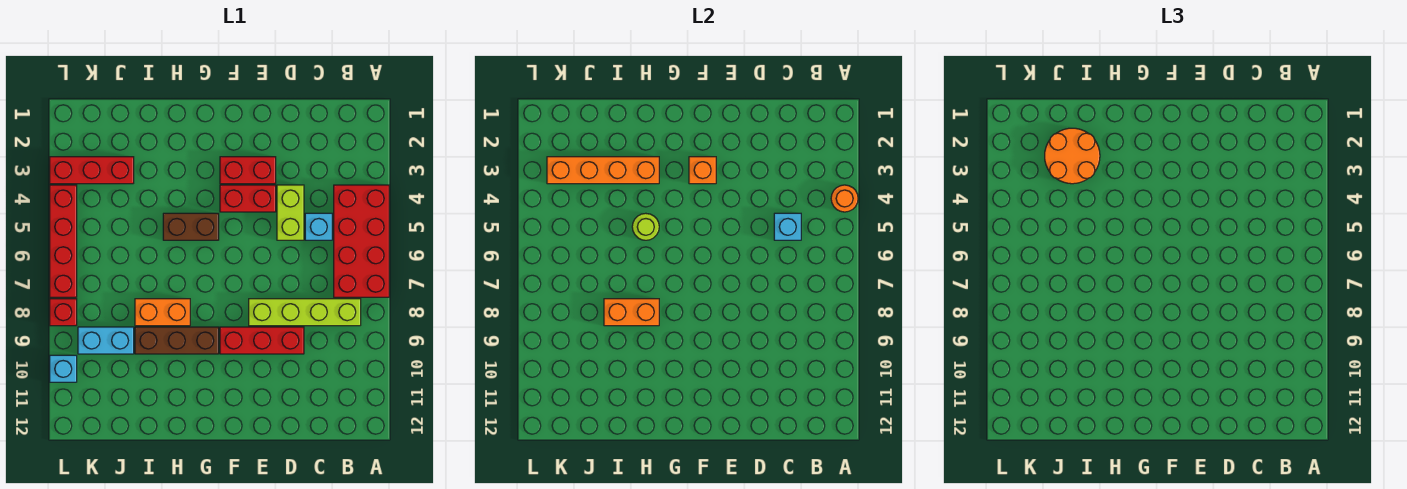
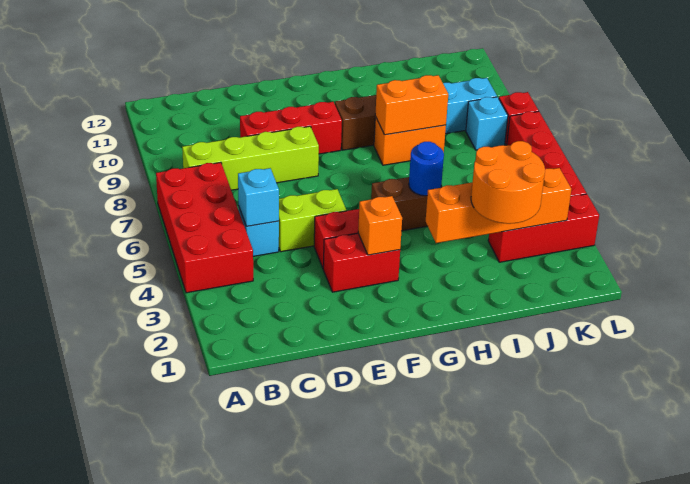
orange round brick A4 level 2 -> none
lime brick D4:D5 level 1 -> lime brick D5:E5 level 1
lime round brick H5 level 2 -> blue round brick H5 level 2
cyan brick L10 level 1 -> cyan brick K8 level 1

